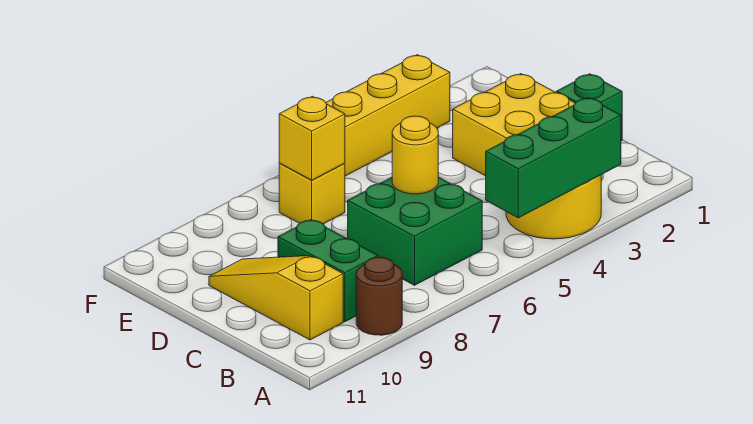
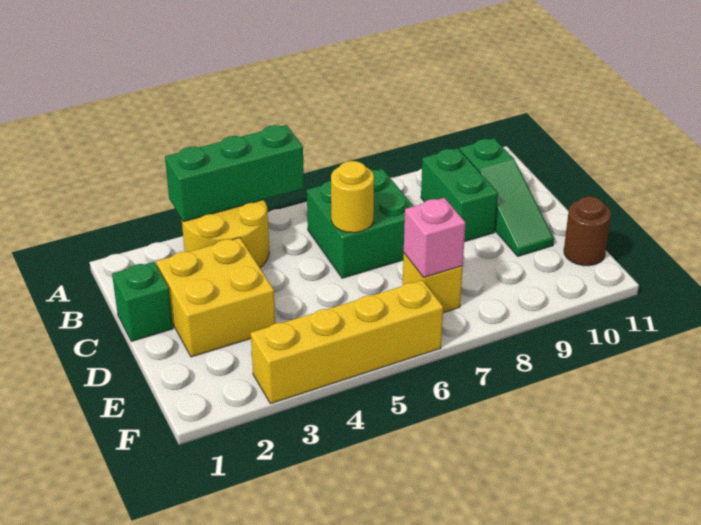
brown round brick A9 level 1 -> brown round brick E11 level 1
yellow slope B10:D10 level 1 top B -> green slope B10:D10 level 1 top B
yellow brick E7 level 2 -> pink brick E7 level 2

